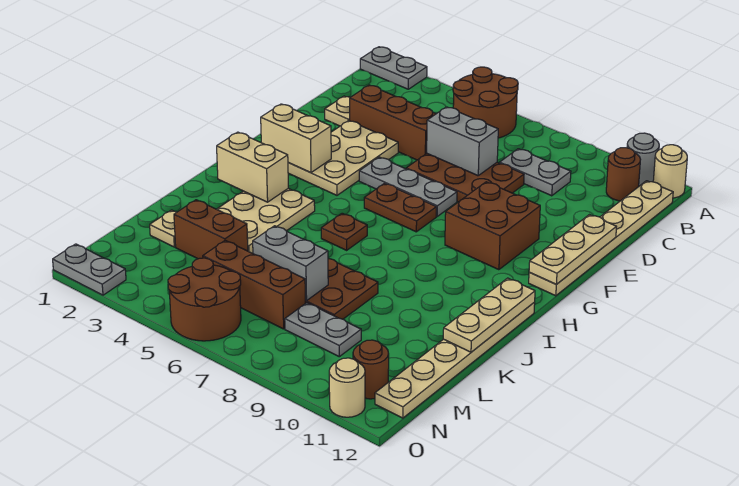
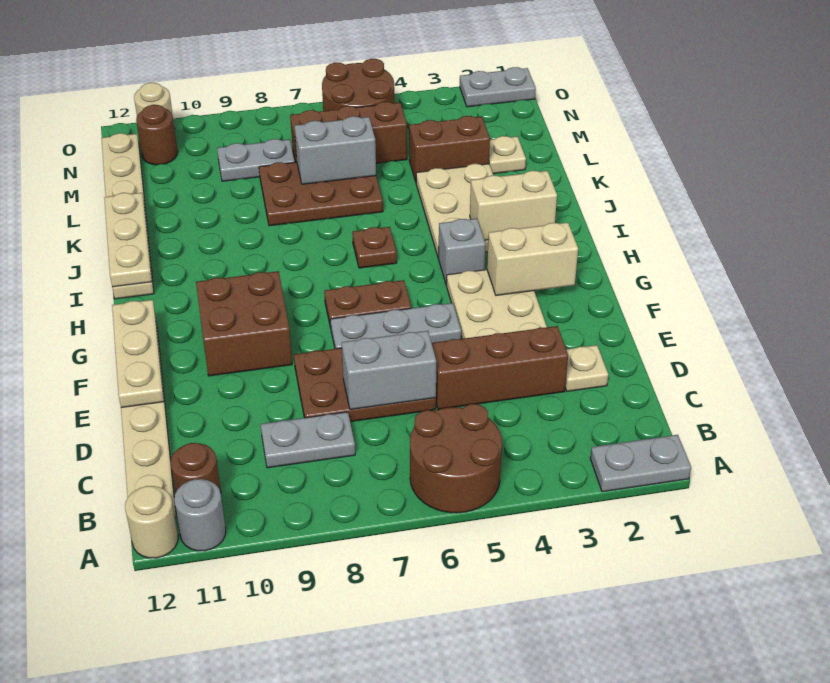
none -> grey brick H4 level 1

